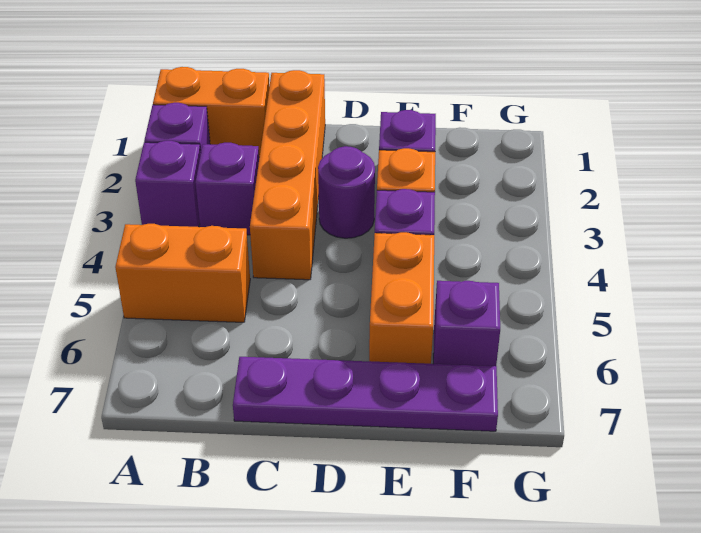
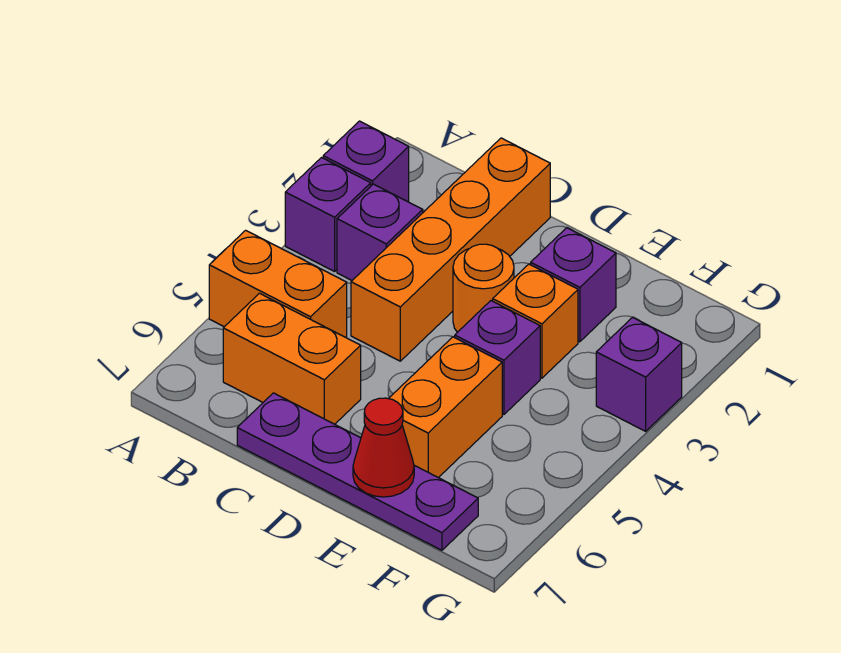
orange brick A1:B1 level 1 -> orange brick B6:C6 level 1
purple round brick D3 level 1 -> orange round brick D3 level 1
none -> red cone E7 level 2
purple brick F6 level 1 -> purple brick G3 level 1

